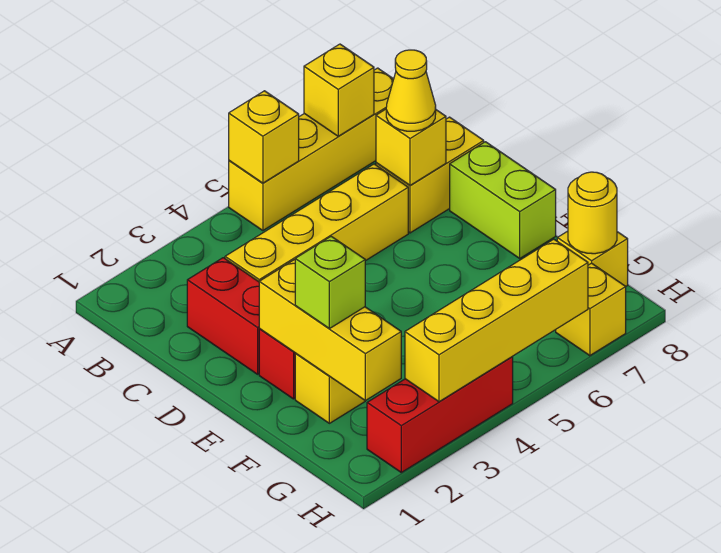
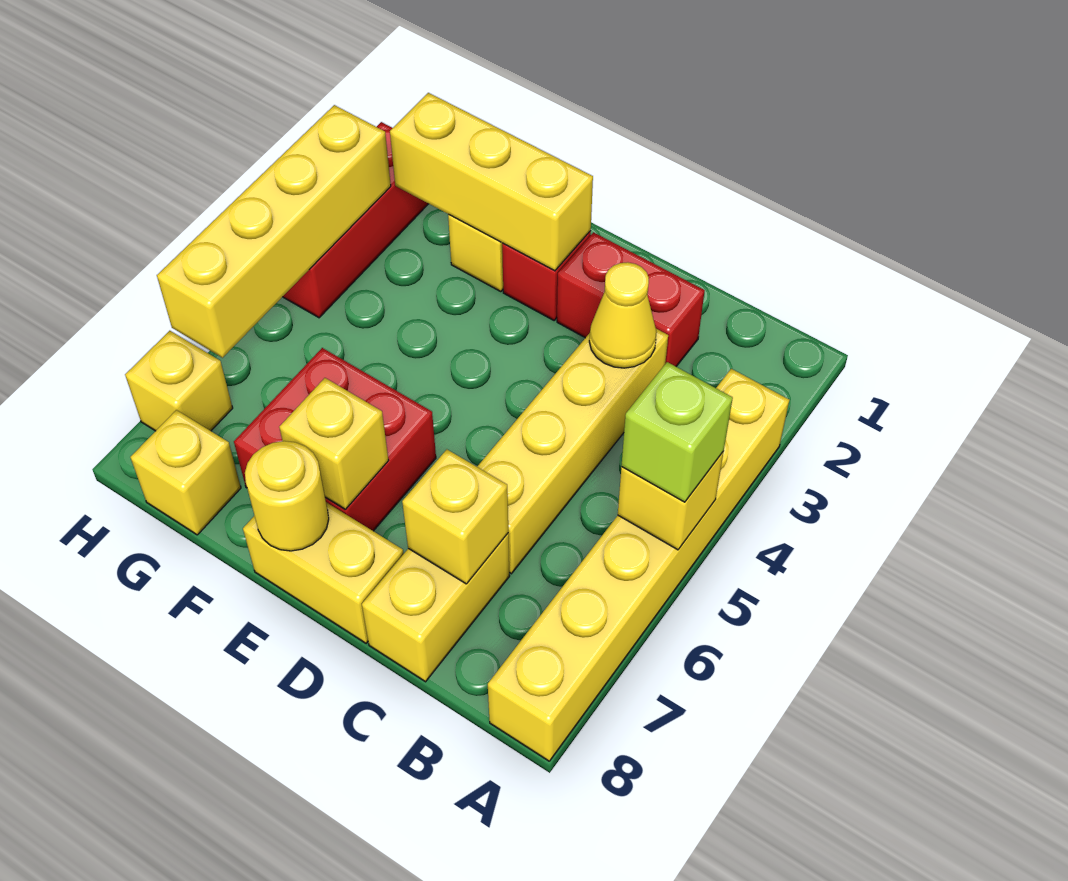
yellow brick A5:A8 level 1 -> yellow brick A3:A8 level 1
yellow brick A7 level 2 -> yellow brick E7 level 2
yellow cone C7 level 3 -> yellow cone C3 level 2
lime brick D8:E8 level 1 -> yellow brick D8:E8 level 1
none -> red brick E6:F7 level 1
lime brick F2 level 3 -> lime brick A5 level 3
yellow round brick G8 level 2 -> yellow round brick E8 level 2

